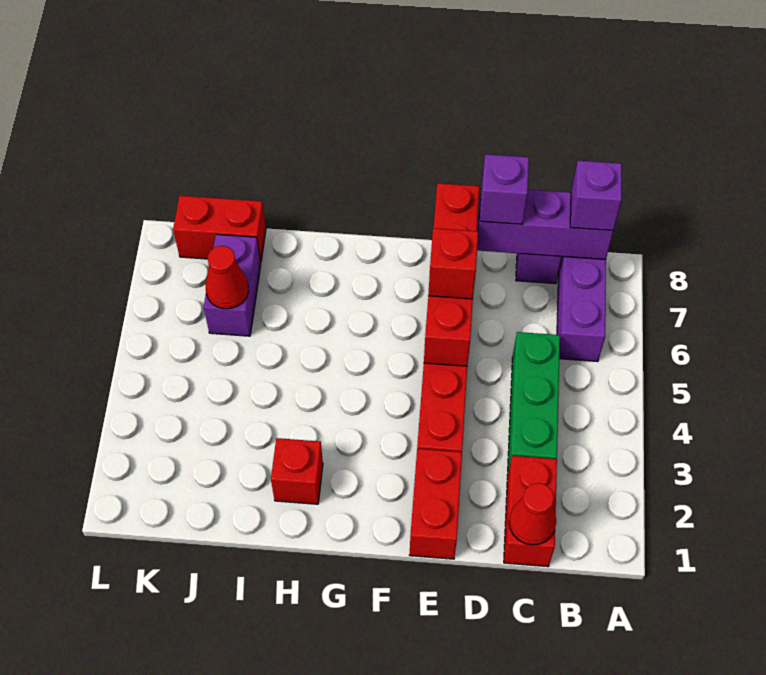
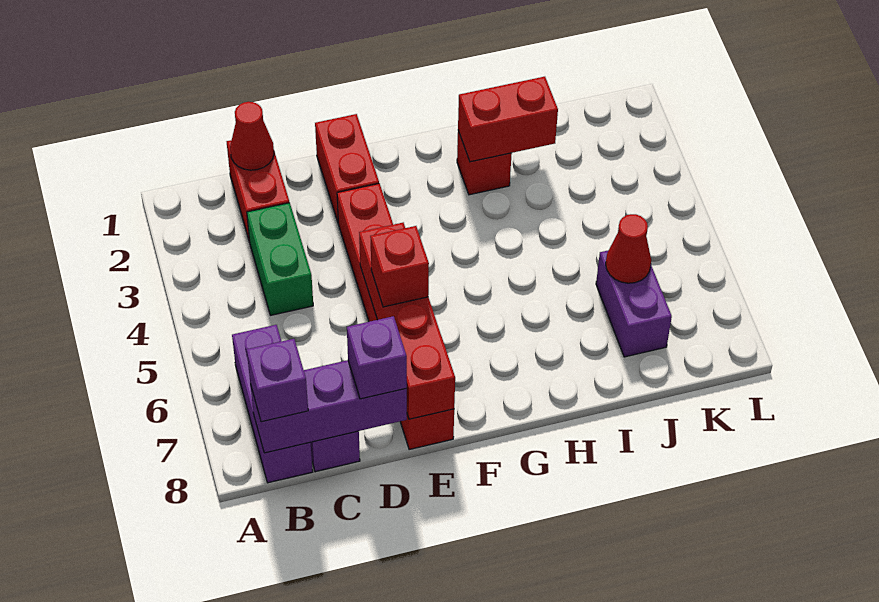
green brick C3:C5 level 1 -> green brick C3:C4 level 1
red brick J8:K8 level 1 -> red brick H2:I2 level 2

